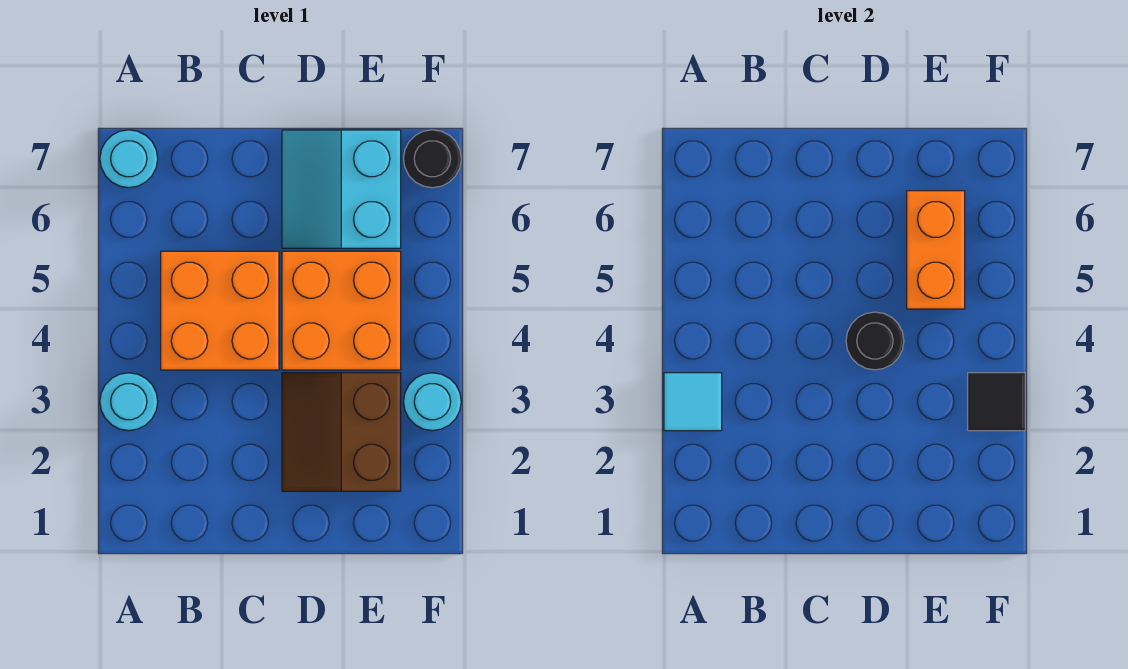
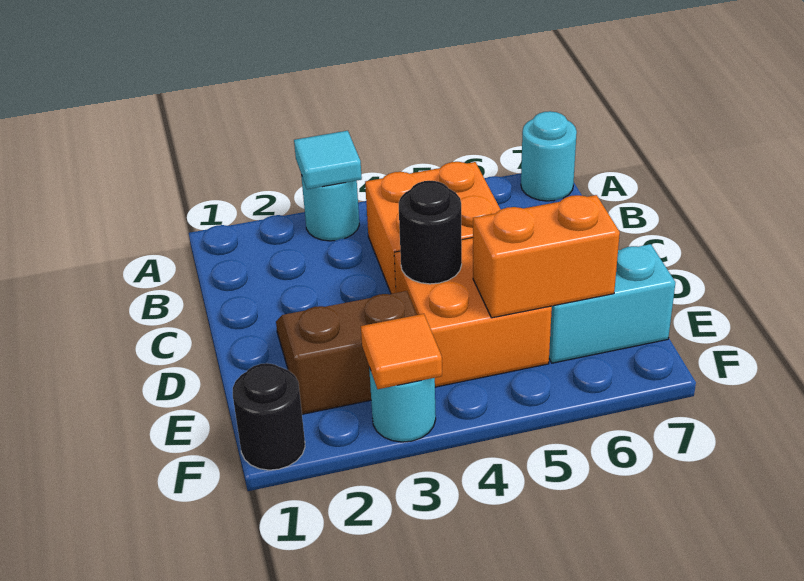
black tile F3 level 2 -> orange tile F3 level 2
black round brick F7 level 1 -> black round brick F1 level 1

